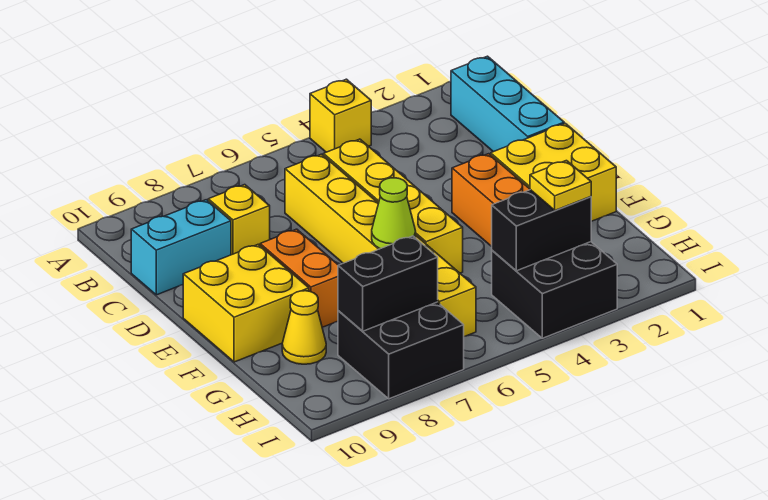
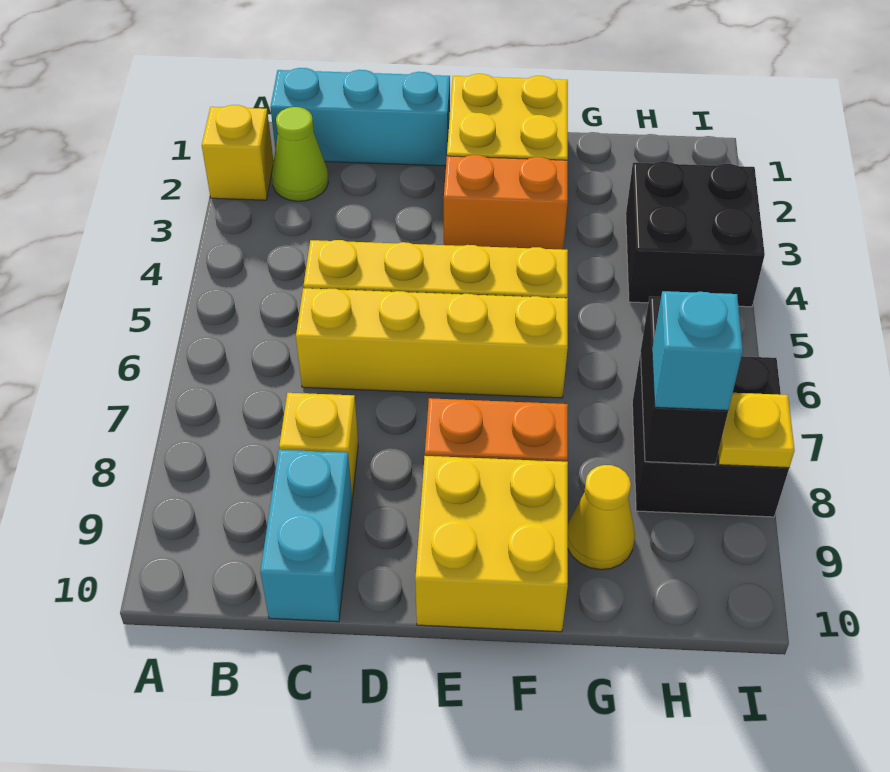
yellow brick A4 level 1 -> yellow brick A2 level 1
yellow brick C6:H6 level 1 -> yellow brick C6:F6 level 1
lime cone F6 level 2 -> lime cone B2 level 1
black brick H3:H4 level 2 -> none
yellow plate H3 level 3 -> yellow plate I8 level 2
none -> cyan brick H8 level 3

